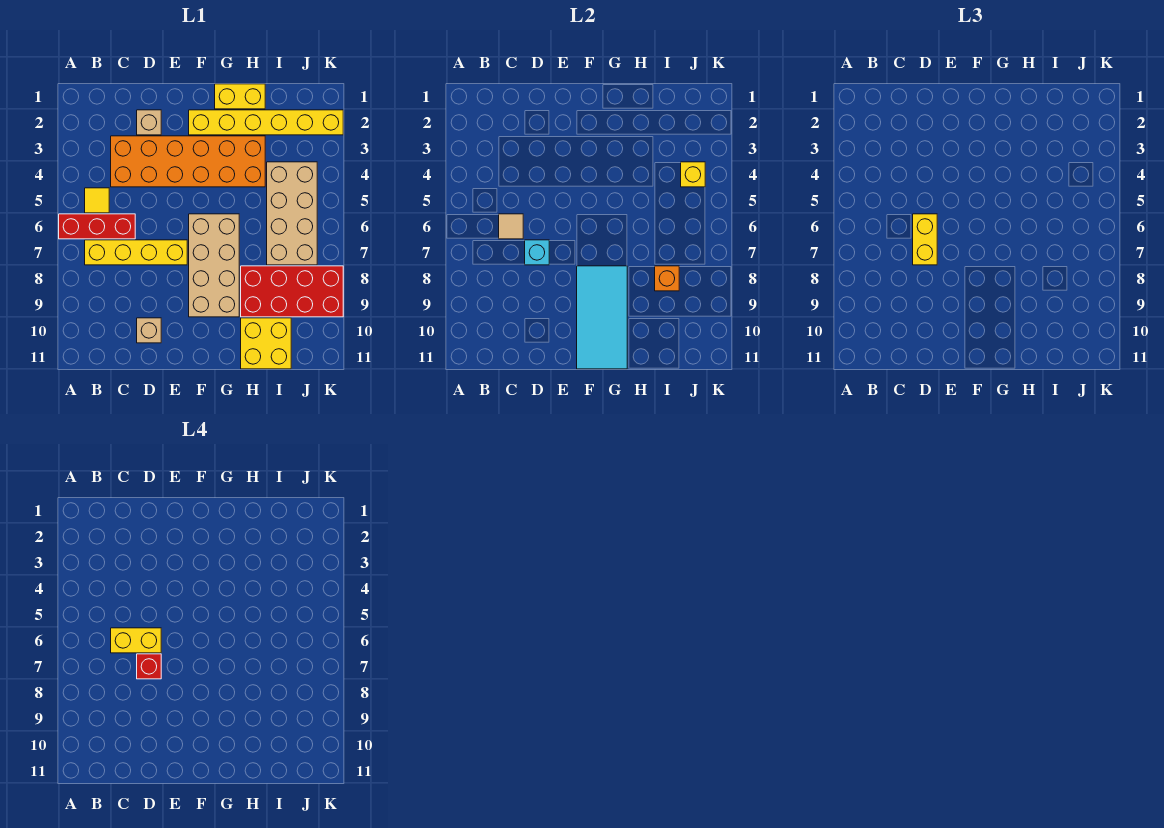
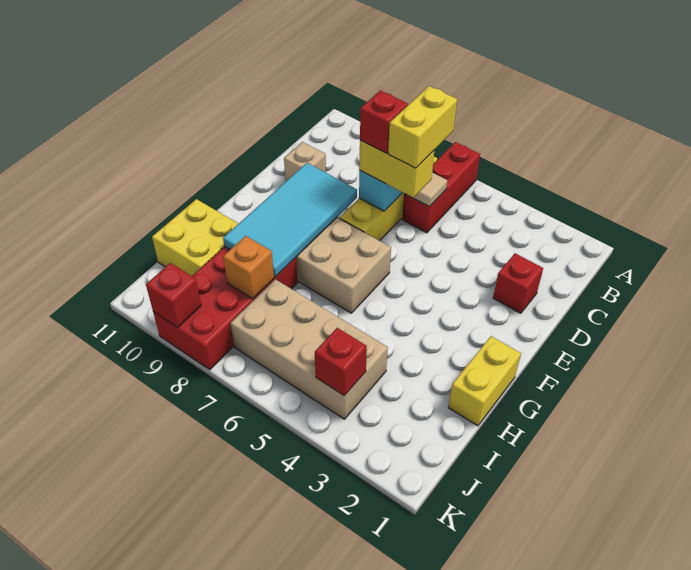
yellow tile B5 level 1 -> none
orange brick C3:H4 level 1 -> none
tan brick D2 level 1 -> red brick D2 level 1
yellow brick F2:K2 level 1 -> none
cyan tile F8:G11 level 2 -> cyan tile E8:H9 level 2
yellow brick J4 level 2 -> red brick J4 level 2
none -> red brick K9 level 2

